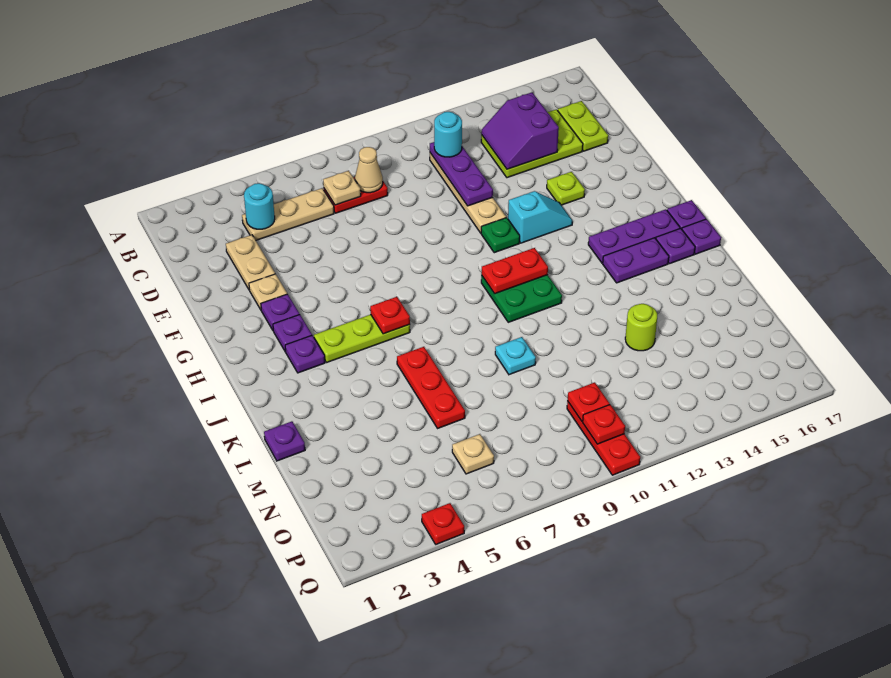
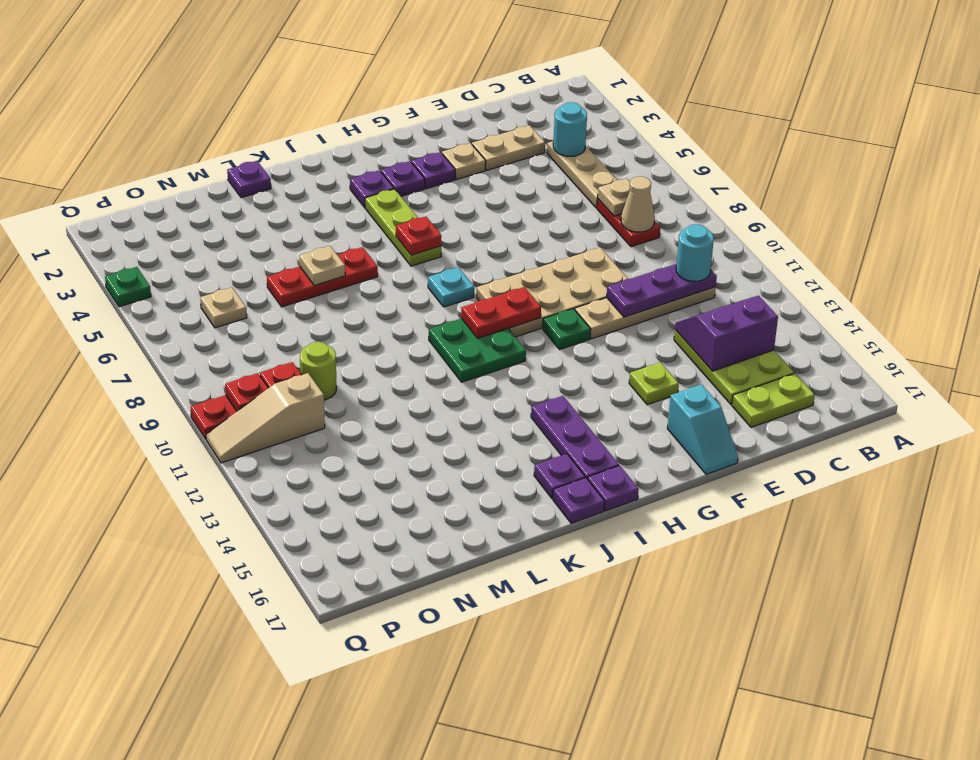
none -> tan plate E9:H10 level 1
cyan slope G12:G13 level 1 top 12 -> cyan slope F16:F17 level 1 top 16
red plate I10:I11 level 2 -> red plate H10:I10 level 2
purple plate J14:J15 level 1 -> none
none -> tan plate L6 level 2
cyan plate L9 level 1 -> cyan plate I8 level 1
lime round brick M13 level 1 -> lime round brick N10 level 1
none -> tan slope O11:Q11 level 1 top O
red plate Q4 level 1 -> green plate Q4 level 1

